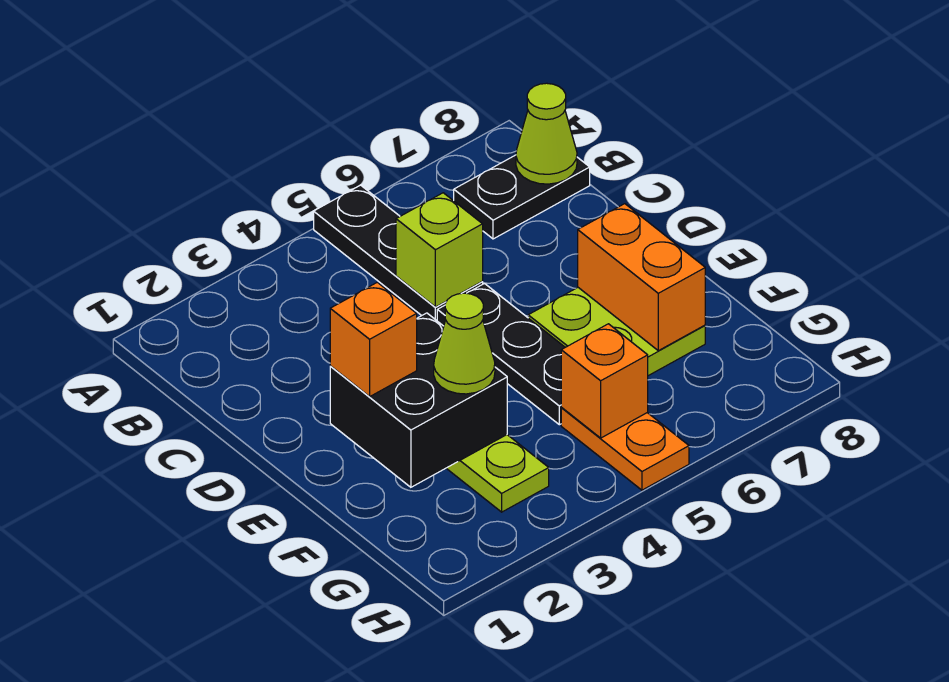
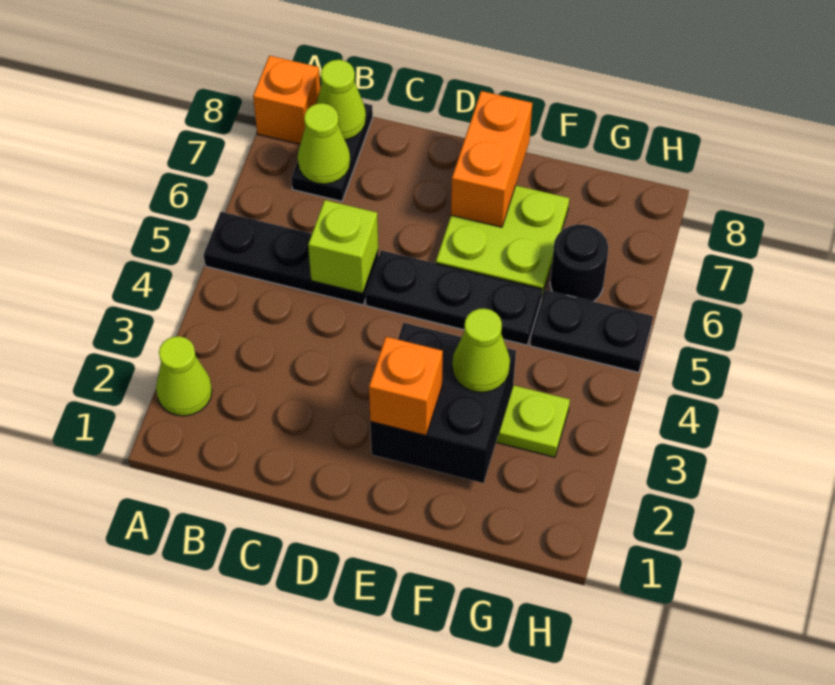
none -> lime cone A2 level 1
none -> lime cone B7 level 2
orange brick E7:F7 level 2 -> orange brick E7:E8 level 2
orange plate G5:H5 level 1 -> black plate G5:H5 level 1
orange brick G5 level 2 -> orange brick A8 level 1
none -> black round brick G6 level 1

